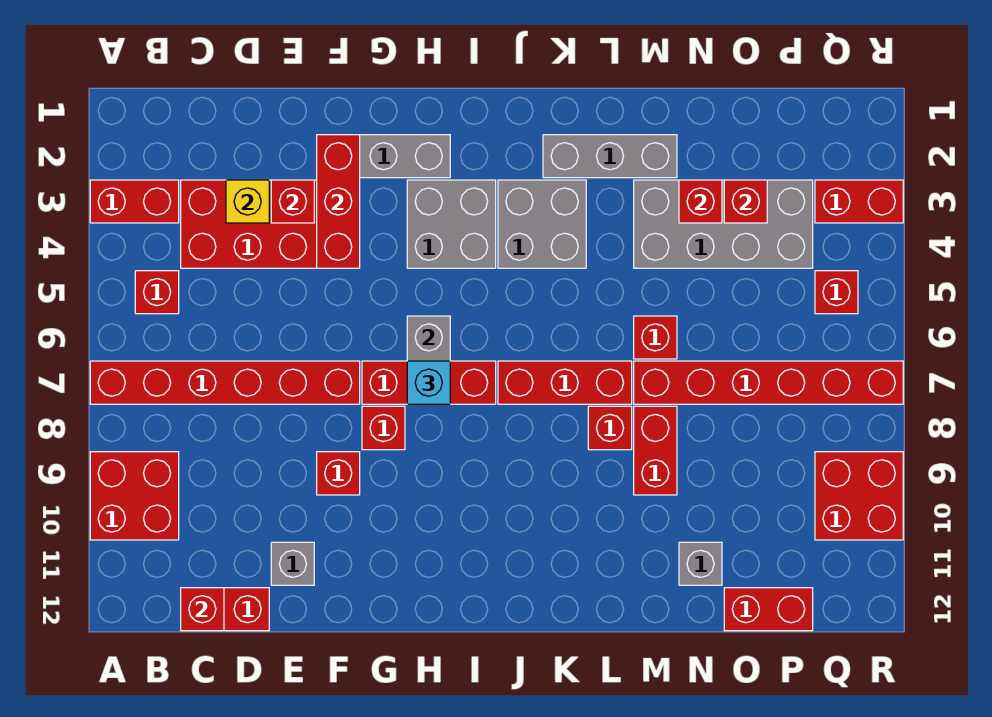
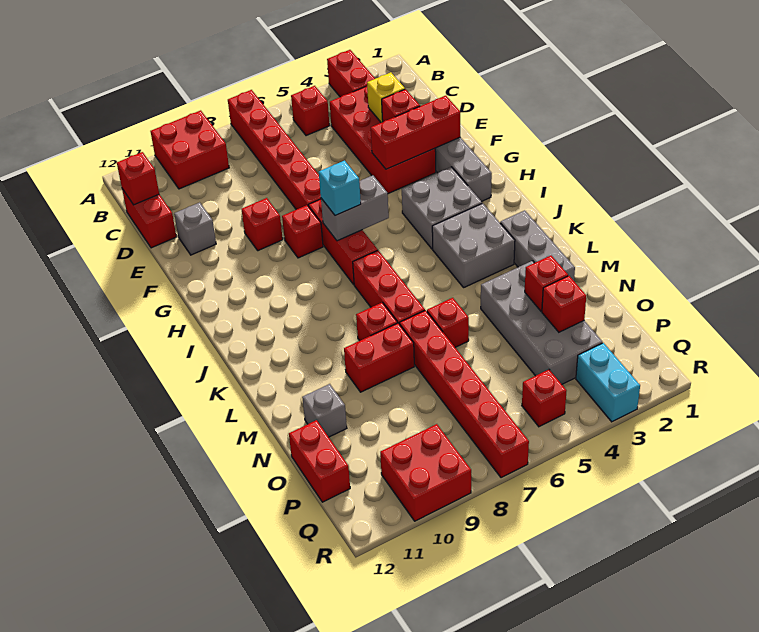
red brick Q3:R3 level 1 -> cyan brick Q3:R3 level 1

